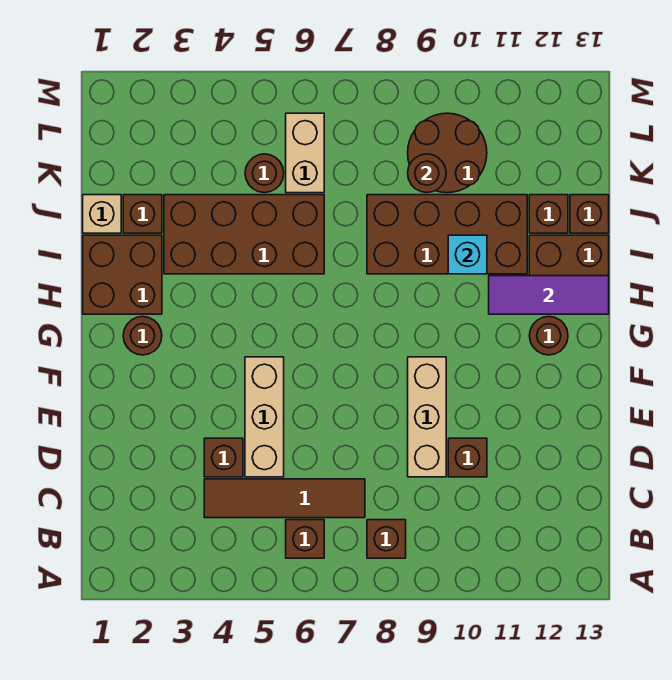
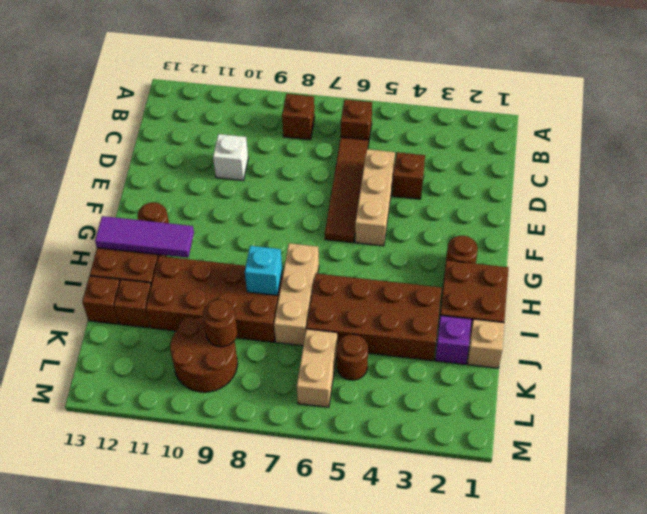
brown tile C4:C7 level 1 -> brown tile C6:F6 level 1
tan brick D9:F9 level 1 -> tan brick H7:J7 level 1
brown brick D10 level 1 -> white brick D10 level 1
cyan brick I10 level 2 -> cyan brick I8 level 2
brown brick J2 level 1 -> purple brick J2 level 1

